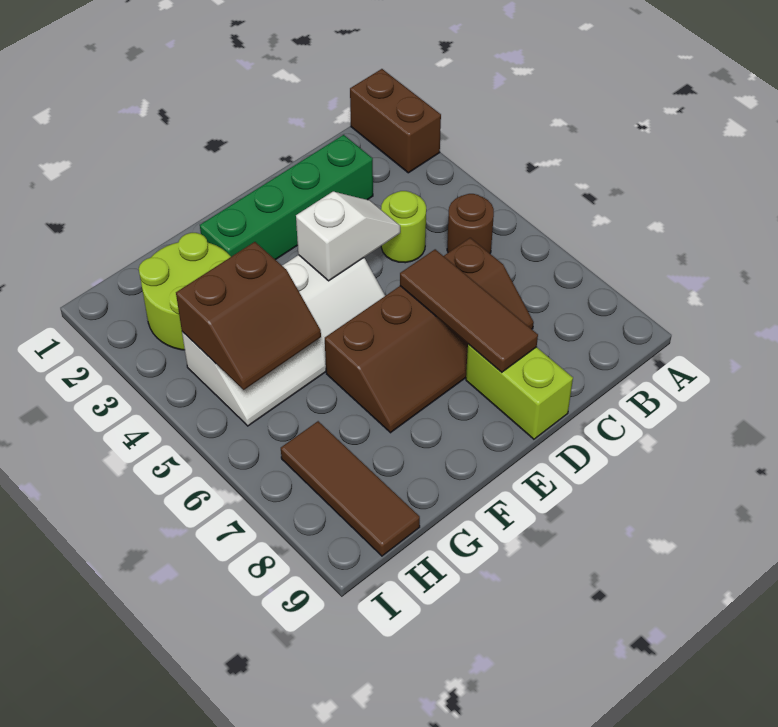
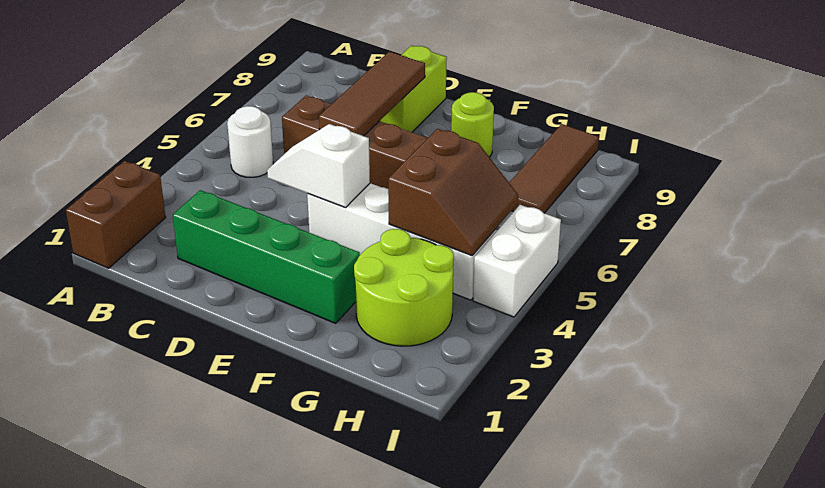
brown round brick B5 level 1 -> white round brick B5 level 1
lime round brick C4 level 1 -> lime round brick F8 level 1
brown slope G4:H5 level 2 top 4 -> brown slope G4:H5 level 2 top G
none -> white brick I4:I5 level 1

